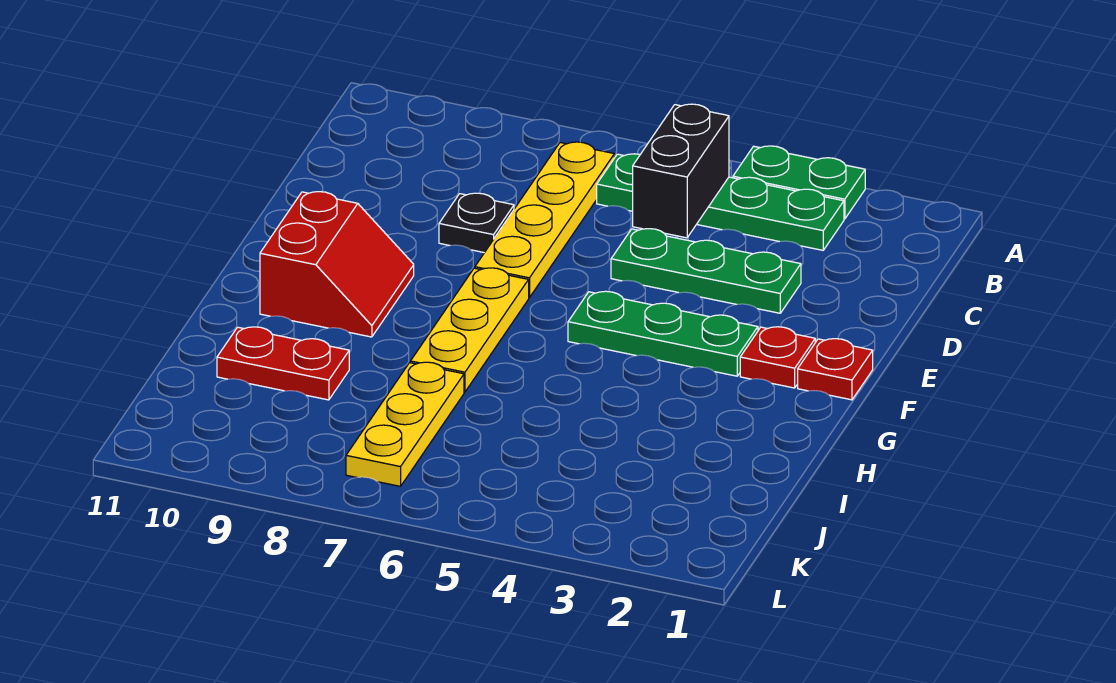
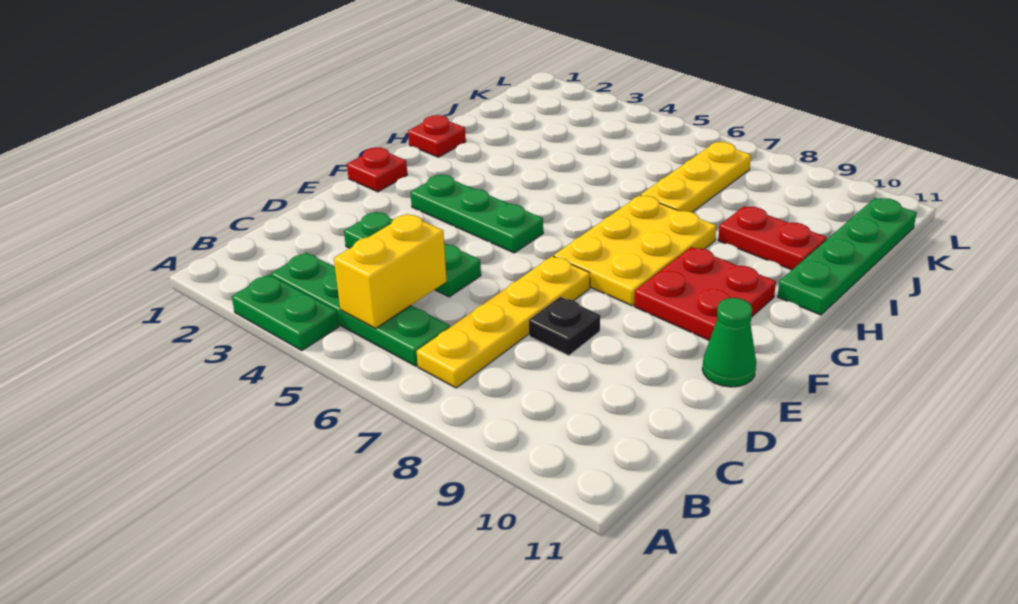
black brick B5:C5 level 2 -> yellow brick B5:C5 level 2
none -> green cone E11 level 1
red plate F2 level 1 -> red plate H1 level 1
yellow plate F7:H7 level 1 -> yellow plate F7:H8 level 1
red slope F9:G10 level 1 top 10 -> red plate F9:G10 level 1
none -> green plate H11:K11 level 1

